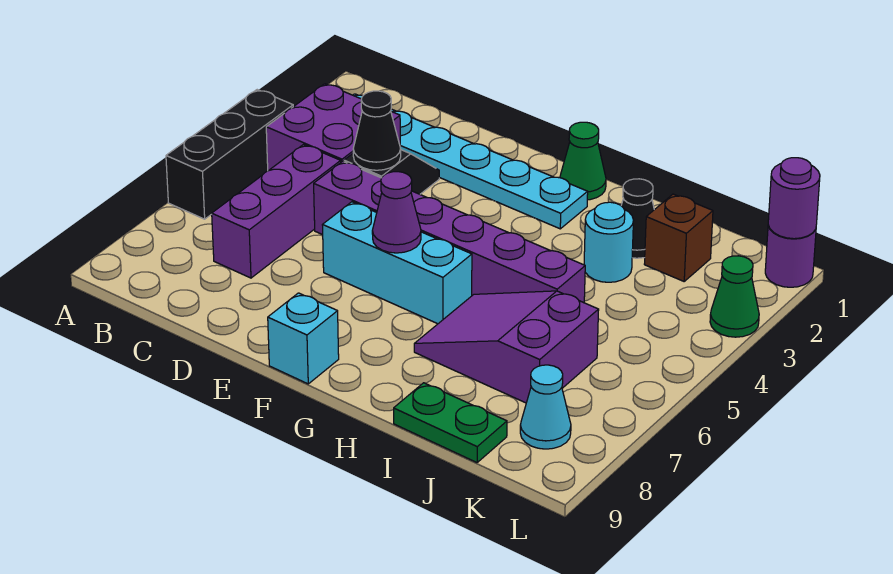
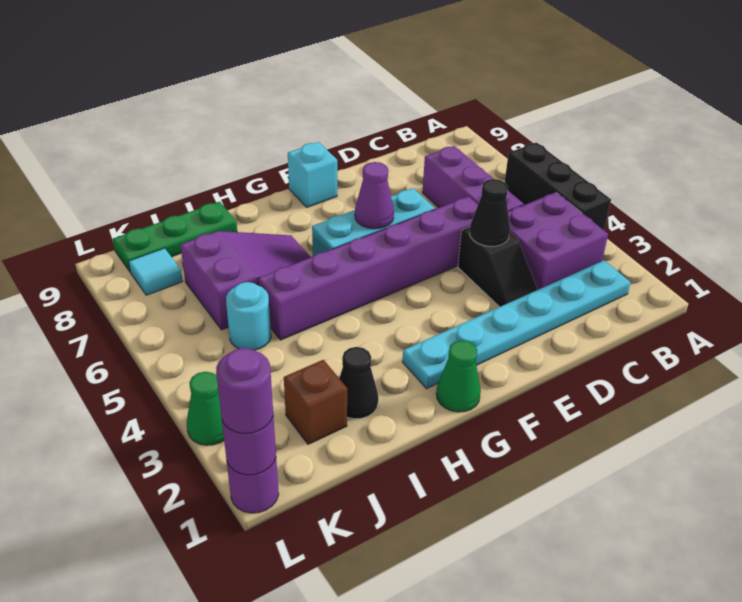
cyan round brick I3 level 1 -> cyan round brick J5 level 1
green plate I9:J9 level 1 -> green plate I9:K9 level 1
cyan cone K8 level 1 -> cyan tile K8 level 1
none -> purple round brick L1 level 3

